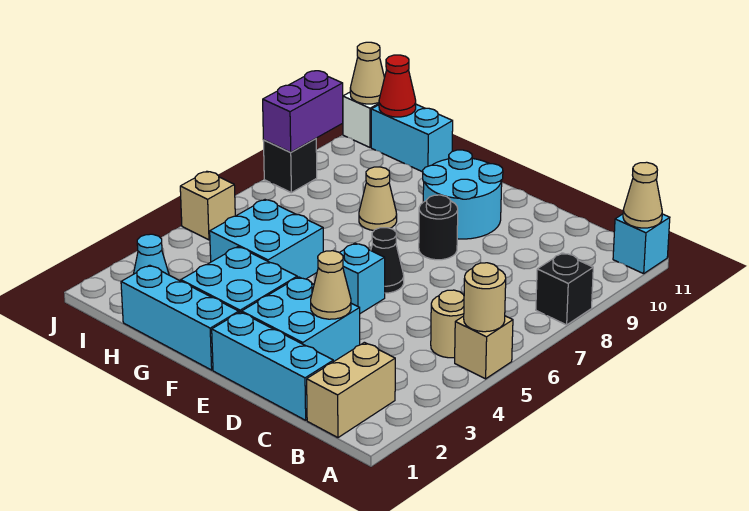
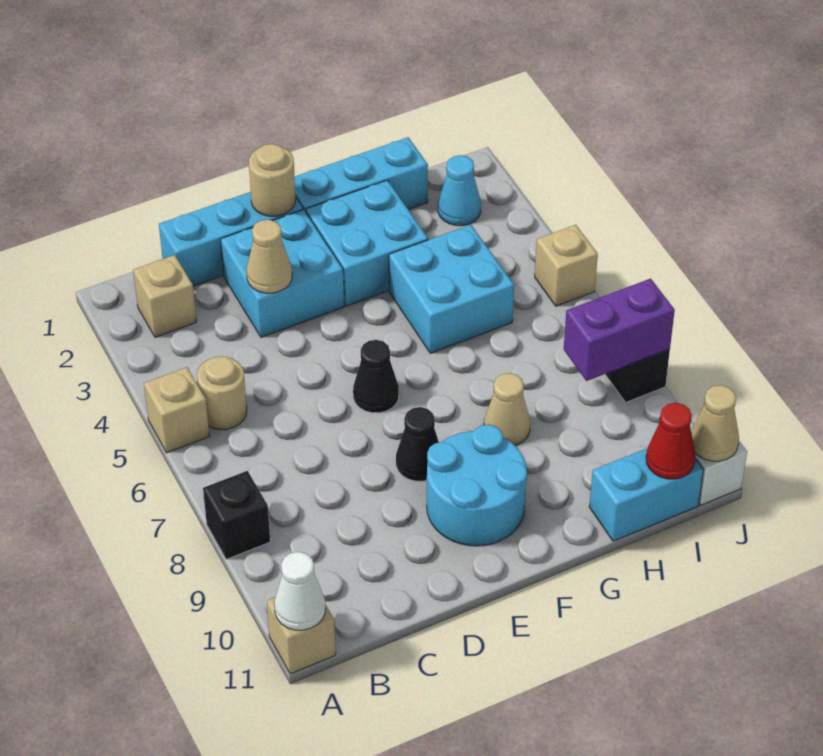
tan round brick A5 level 2 -> tan round brick E1 level 2
cyan brick A11 level 1 -> tan brick A11 level 1
tan cone A11 level 2 -> white cone A11 level 2
tan brick B1:B2 level 1 -> tan brick B2 level 1
cyan brick E5 level 1 -> none
black round brick E8 level 1 -> black cone E8 level 1
purple brick J8:J9 level 2 -> purple brick I8:J8 level 2

